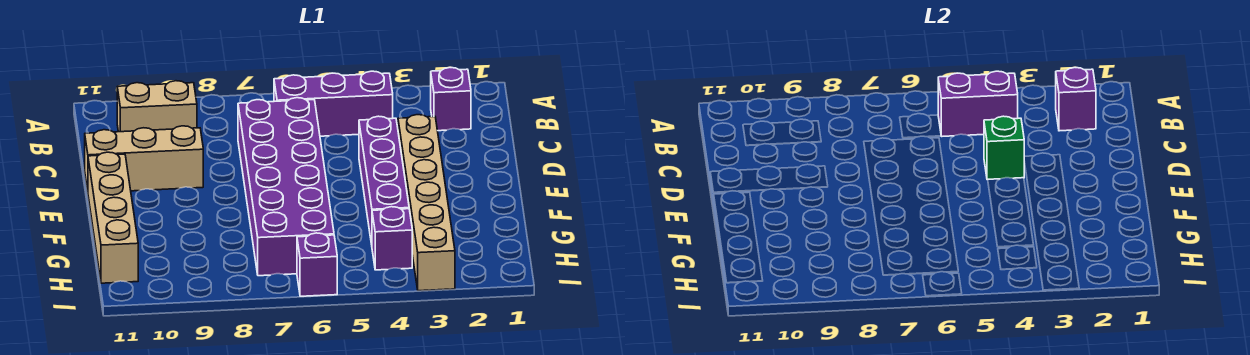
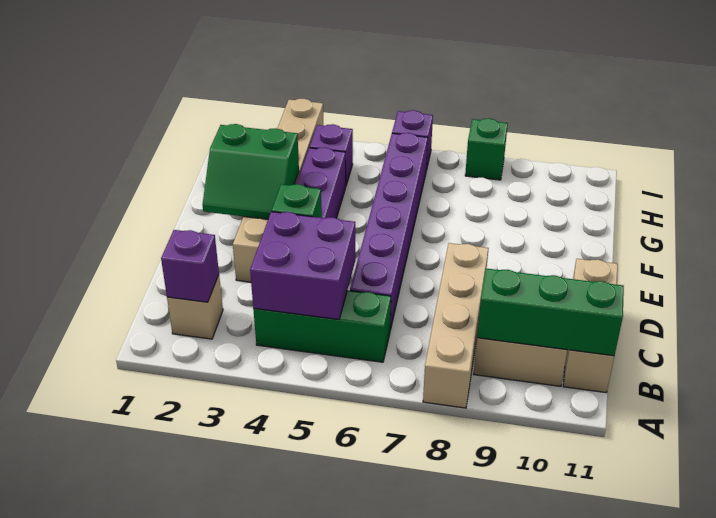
purple brick B2 level 1 -> tan brick B2 level 1
purple brick B4:B6 level 1 -> green brick B4:B6 level 1
purple brick B4:B5 level 2 -> purple brick B4:C5 level 2
none -> green brick B9:B11 level 2
purple brick C6:H7 level 1 -> purple brick C6:H6 level 1
tan brick D9:D11 level 1 -> tan brick B11:D11 level 1
none -> green slope E2:F3 level 2 top F
tan brick E11:H11 level 1 -> tan brick A8:D8 level 1
none -> green brick I8 level 1

